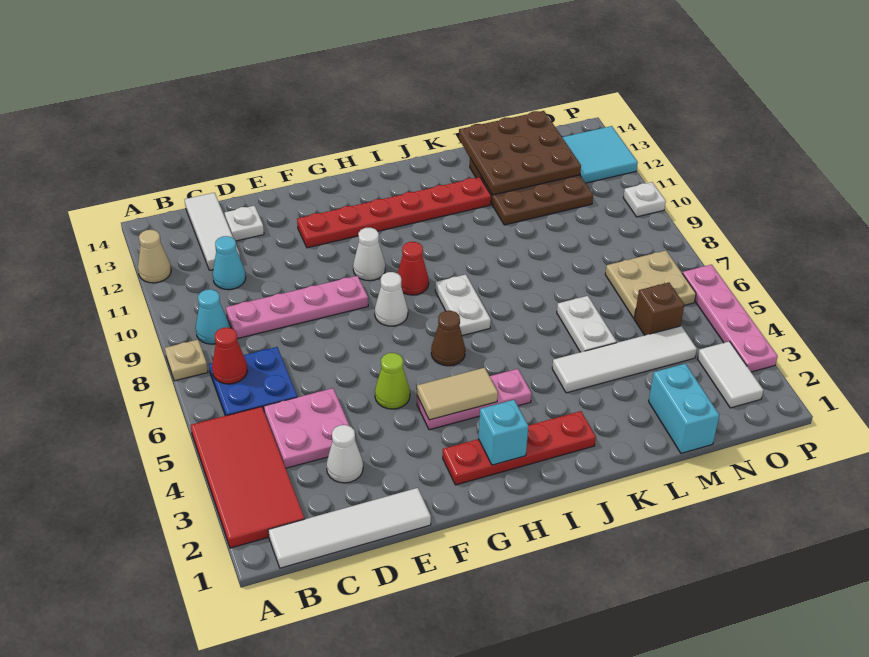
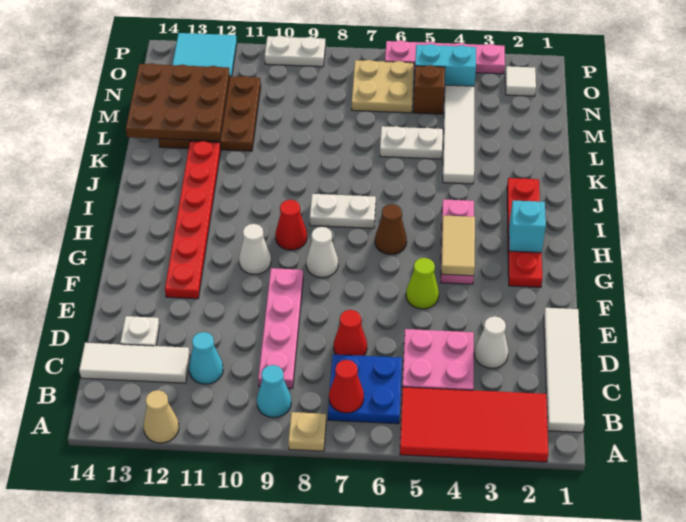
none -> red cone D7 level 1
cyan brick M1:M2 level 1 -> cyan brick O4:O5 level 1
white tile O2:O3 level 1 -> white tile O2 level 1
white plate P10 level 1 -> white plate P9:P10 level 1

